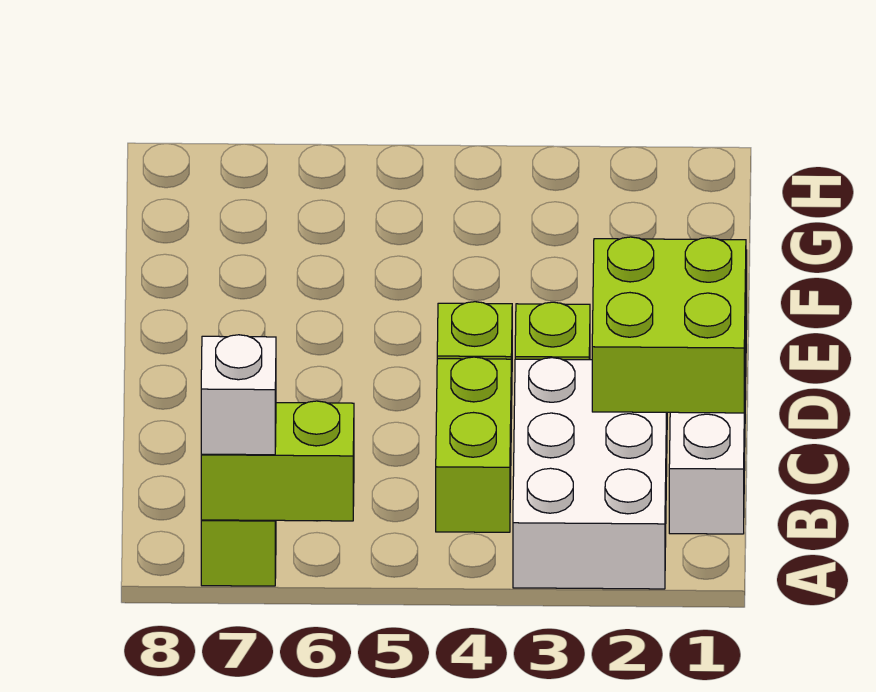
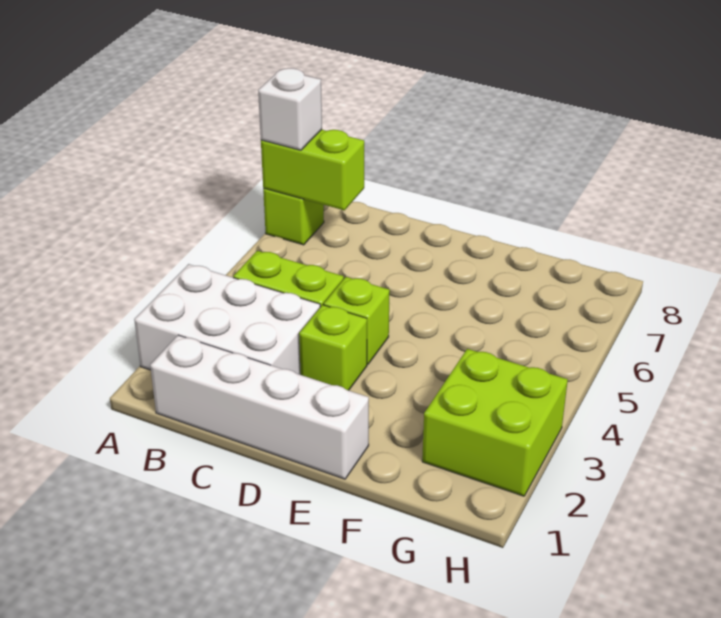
lime brick A6:A7 level 2 -> lime brick A7:B7 level 2
lime brick C1:D2 level 2 -> lime brick G2:H3 level 1

